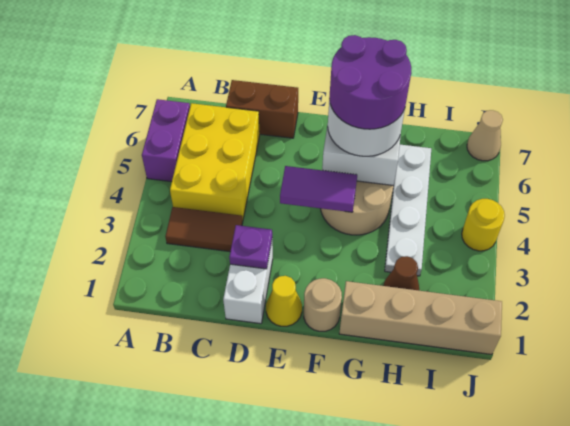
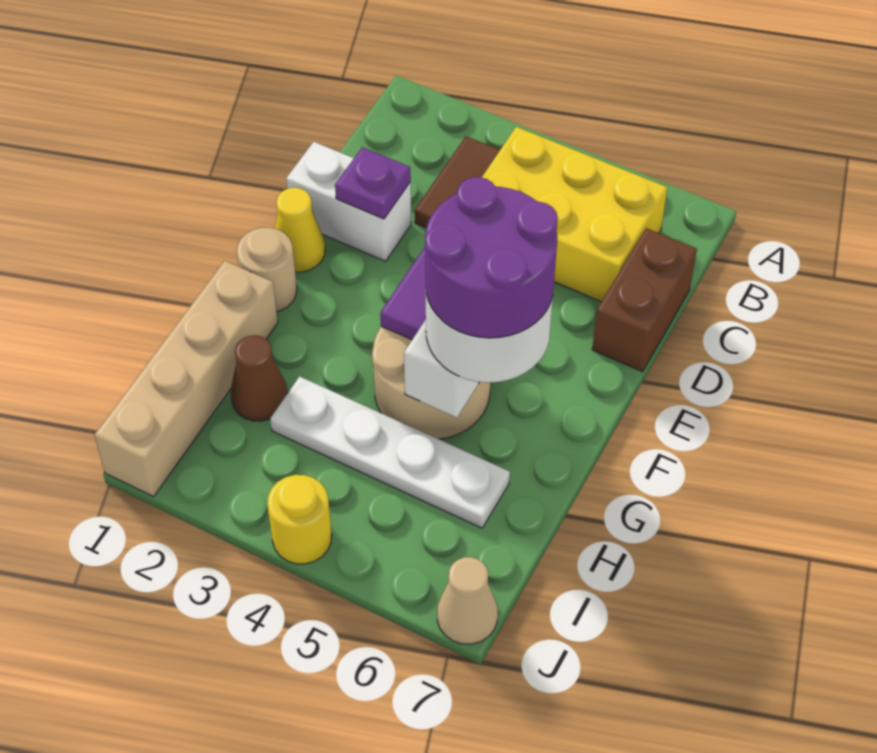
purple brick A5:A6 level 1 -> none

